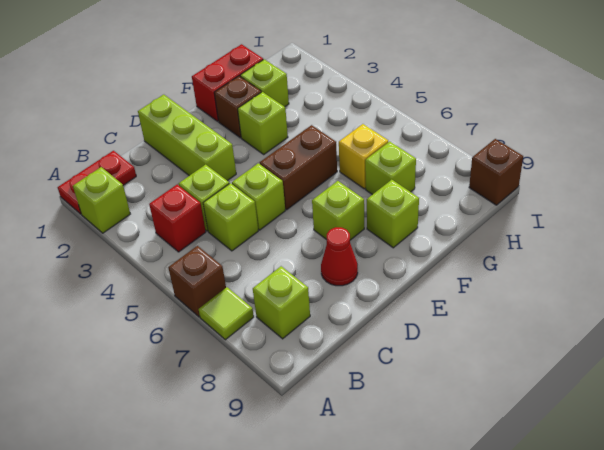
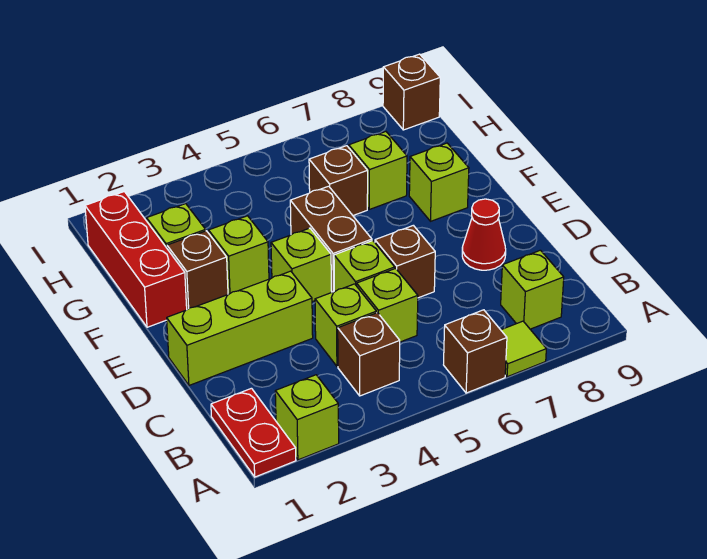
red brick B4 level 1 -> brown brick B4 level 1
none -> brown brick D6 level 1
lime brick E7 level 1 -> lime brick E4 level 1
red brick F1:G1 level 1 -> red brick F1:H1 level 1
yellow brick G6 level 1 -> brown brick G6 level 1

